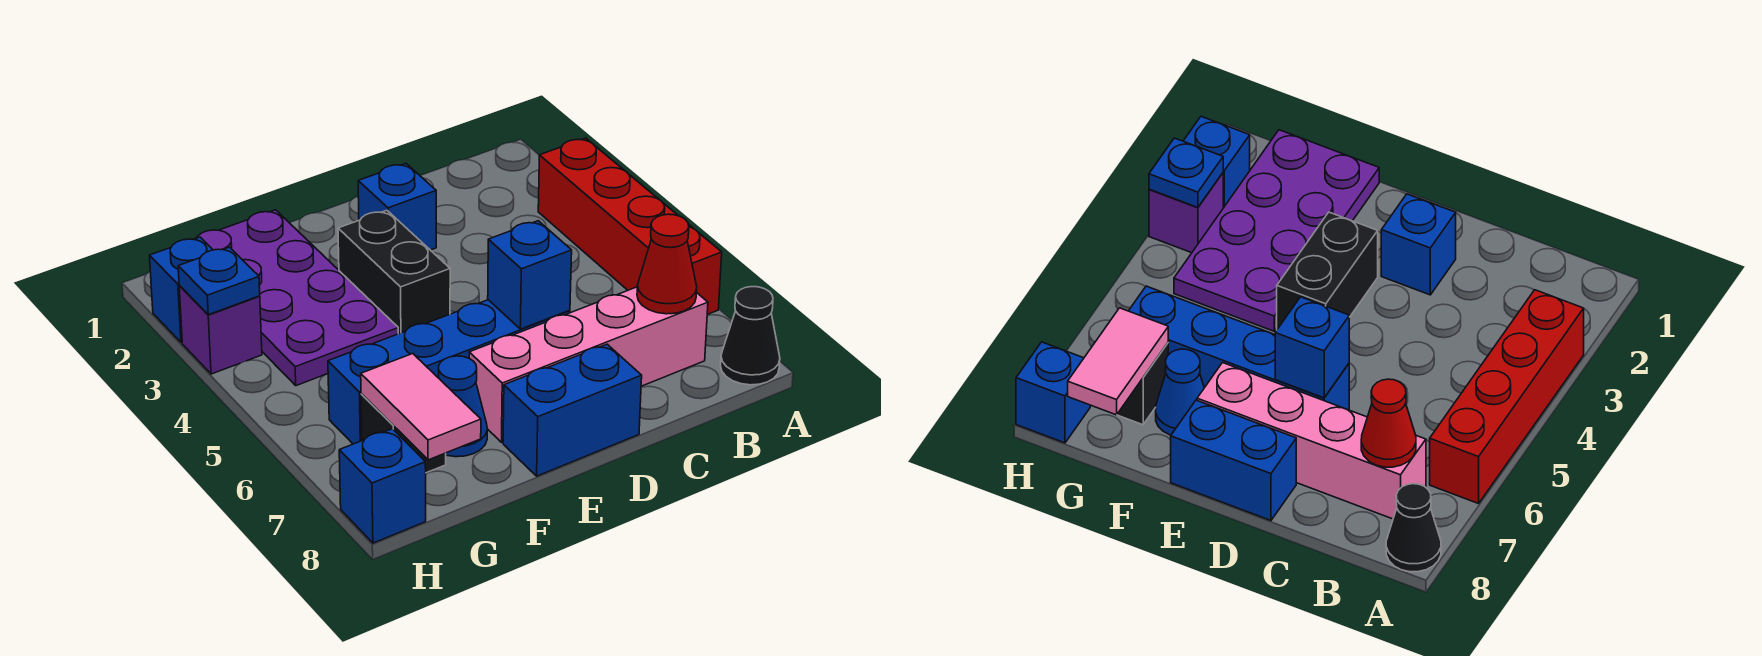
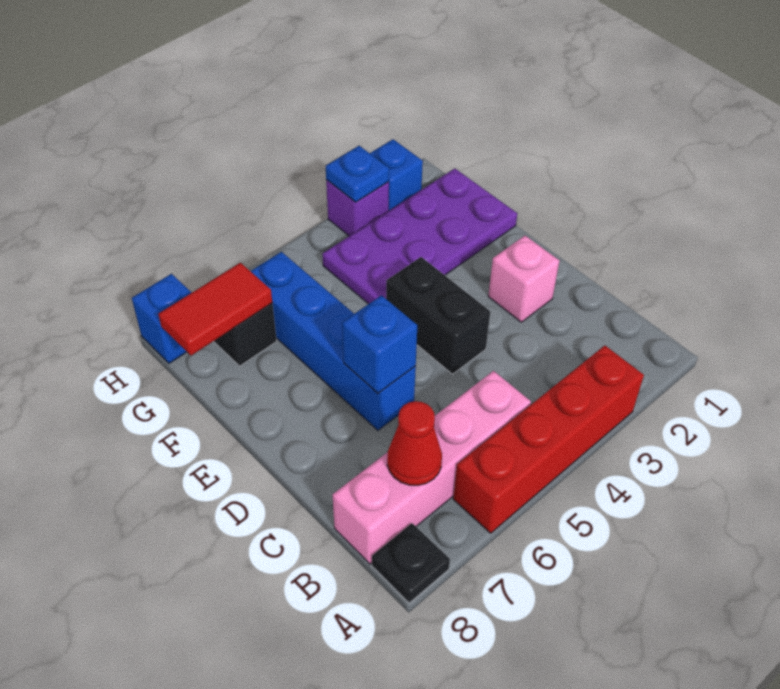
black cone A8 level 1 -> black plate A8 level 1
pink brick B7:E7 level 1 -> pink brick B5:B8 level 1
blue brick D2 level 1 -> pink brick D2 level 1
blue brick D8:E8 level 1 -> none
black brick E3:E4 level 1 -> black brick D4:E4 level 1
blue cone F7 level 1 -> none
pink tile G7:G8 level 2 -> red tile G7:G8 level 2

